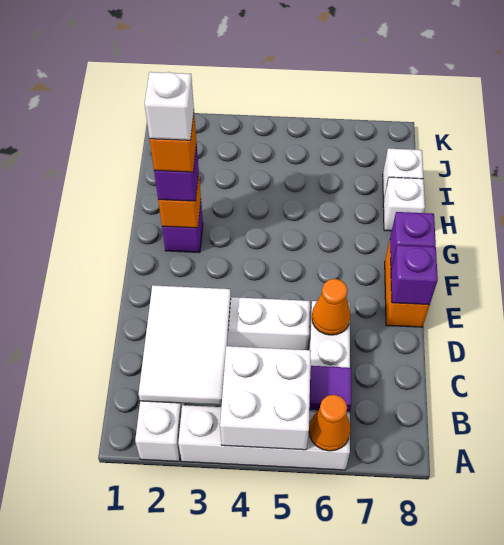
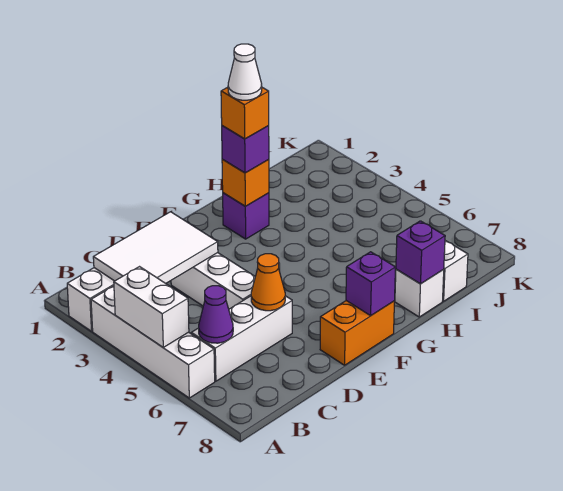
white brick A4:B5 level 2 -> white brick A4:A5 level 2
orange cone A6 level 2 -> none
purple tile B6 level 2 -> purple cone B6 level 2
purple brick E8 level 2 -> purple brick H8 level 2
white brick G2 level 5 -> white cone G2 level 5

